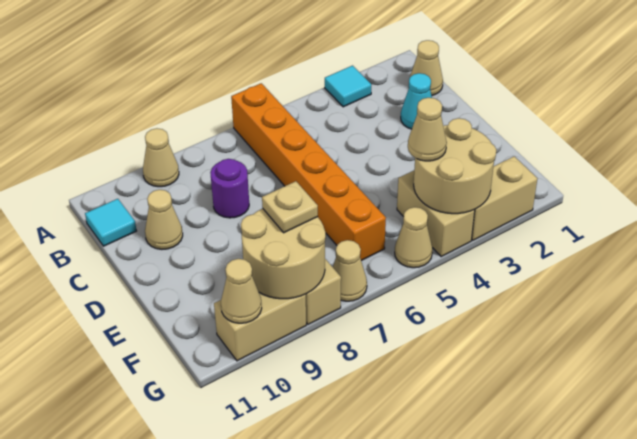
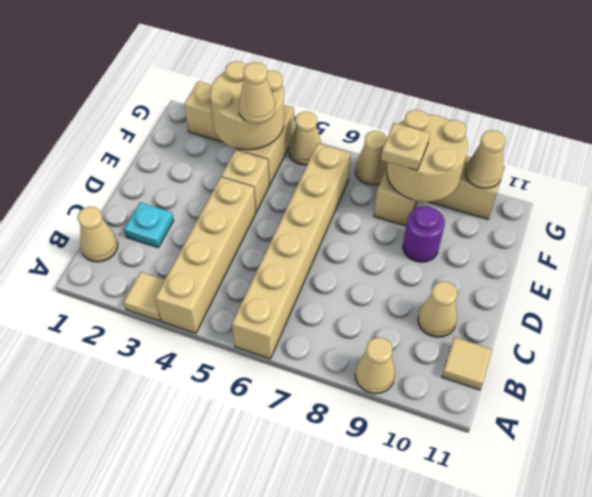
cyan tile A3 level 1 -> tan tile A3 level 1
none -> tan brick A4:D4 level 1
orange brick A6:F6 level 1 -> tan brick A6:F6 level 1
cyan tile B11 level 1 -> tan tile B11 level 1
cyan cone C2 level 1 -> cyan plate C2 level 1
purple round brick C8 level 1 -> purple round brick E9 level 1
none -> tan brick E4 level 1

